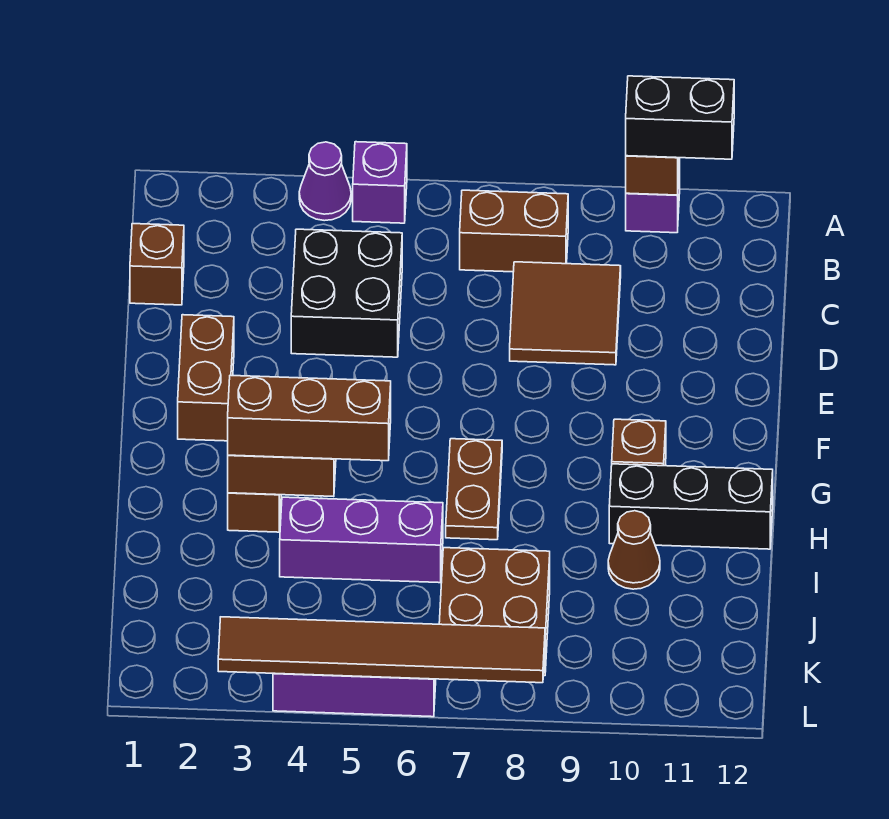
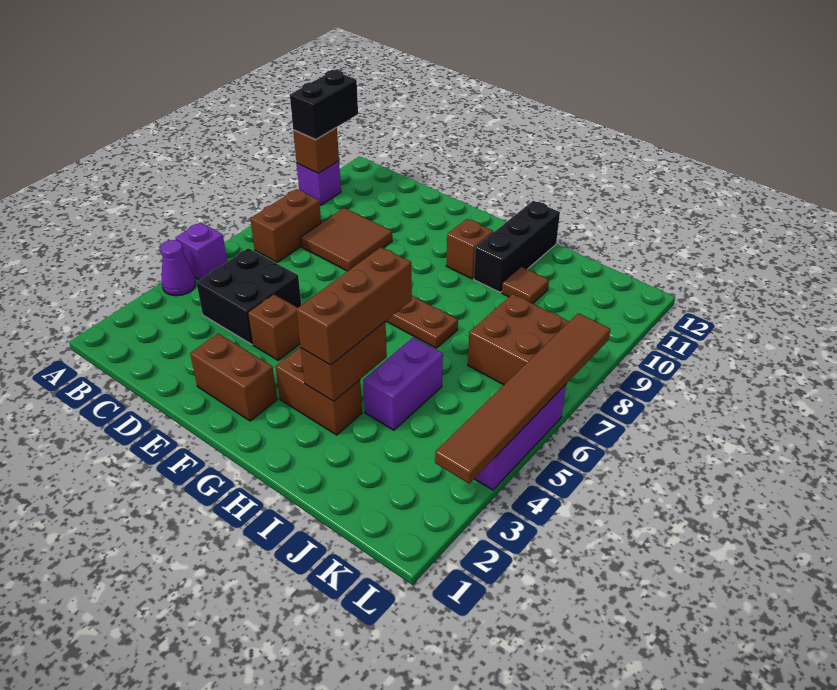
brown brick C1 level 1 -> brown brick E4 level 1
purple brick I4:I6 level 1 -> purple brick I4:I5 level 1
brown cone I10 level 1 -> brown tile I10 level 1

